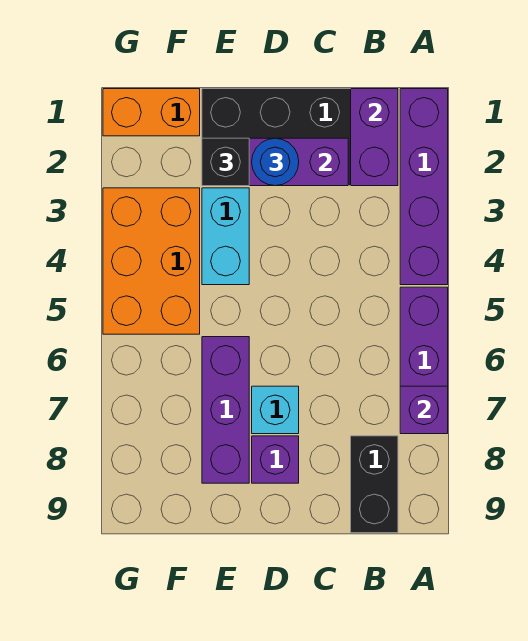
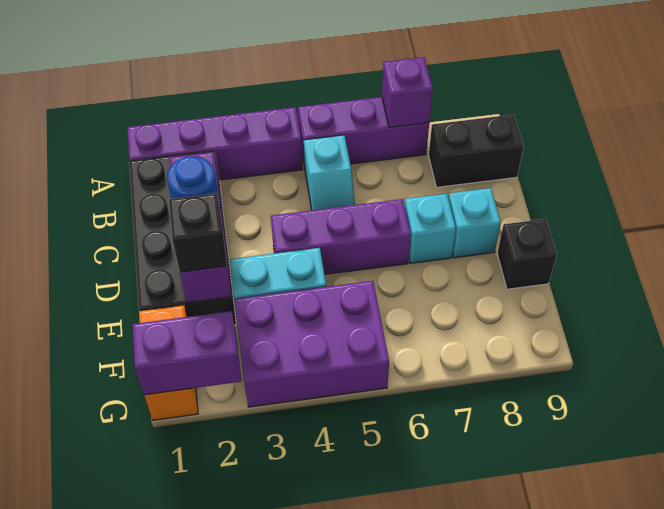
purple brick B1:B2 level 2 -> purple brick G1:G2 level 2
none -> cyan slope B5:C5 level 1 top B
purple brick D8 level 1 -> cyan brick D8 level 1
purple brick E6:E8 level 1 -> purple brick D4:D6 level 1
none -> black brick E9 level 1
orange brick F3:G5 level 1 -> purple brick F3:G5 level 1

